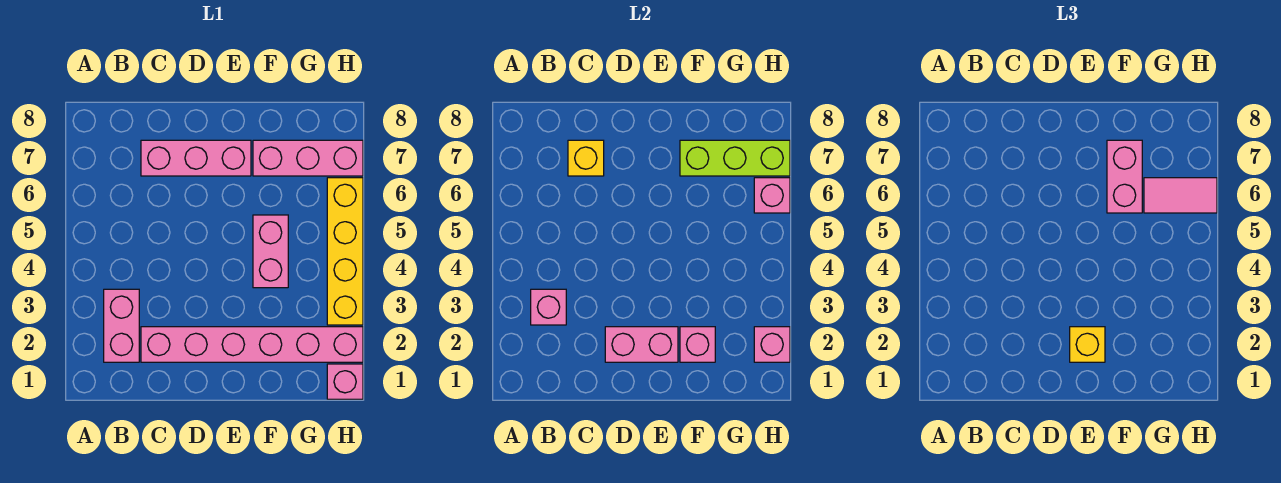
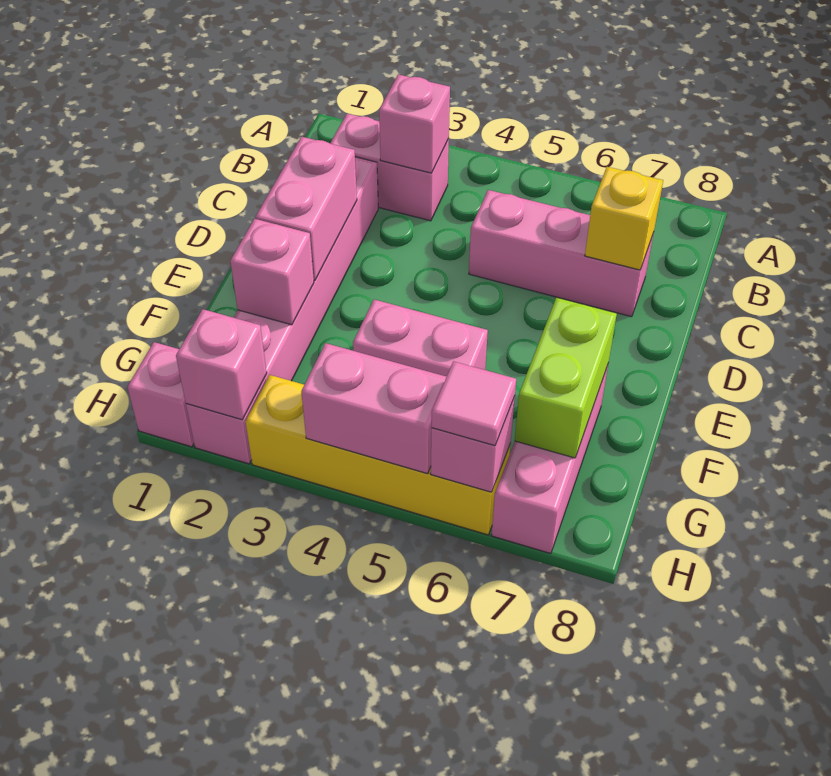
pink brick C7:E7 level 1 -> pink brick C5:C7 level 1
yellow brick E2 level 3 -> none
pink brick F6:F7 level 3 -> pink brick H4:H5 level 2
lime brick F7:H7 level 2 -> lime brick F7:G7 level 2
pink tile G6:H6 level 3 -> pink tile H6 level 3

